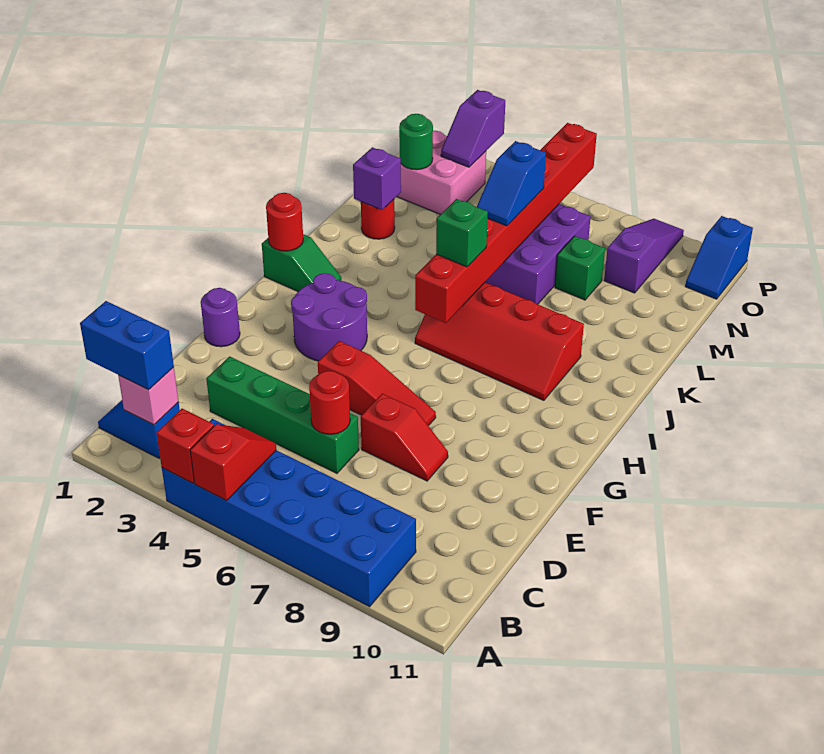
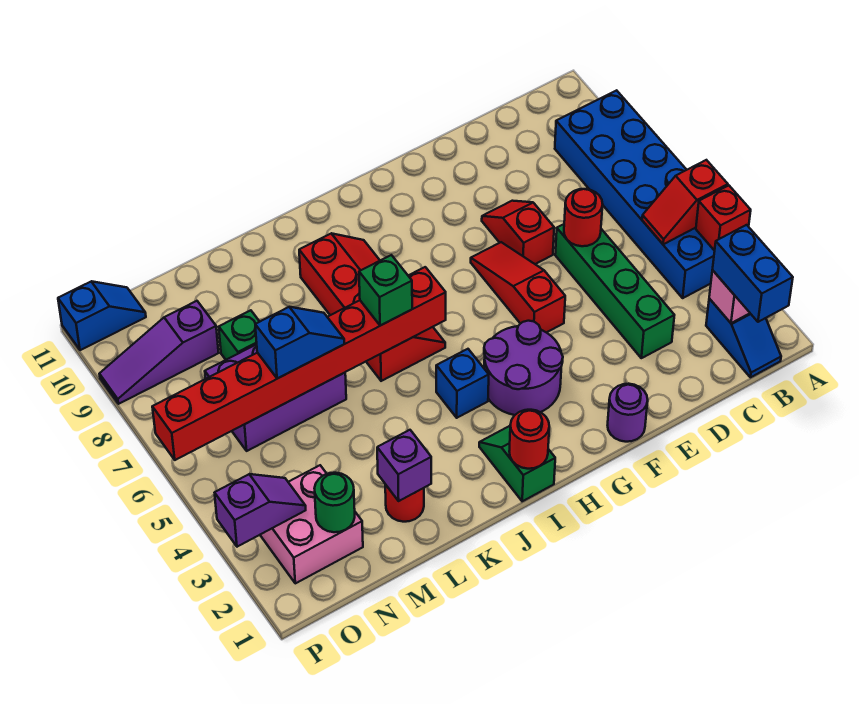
none -> blue brick I4 level 1

